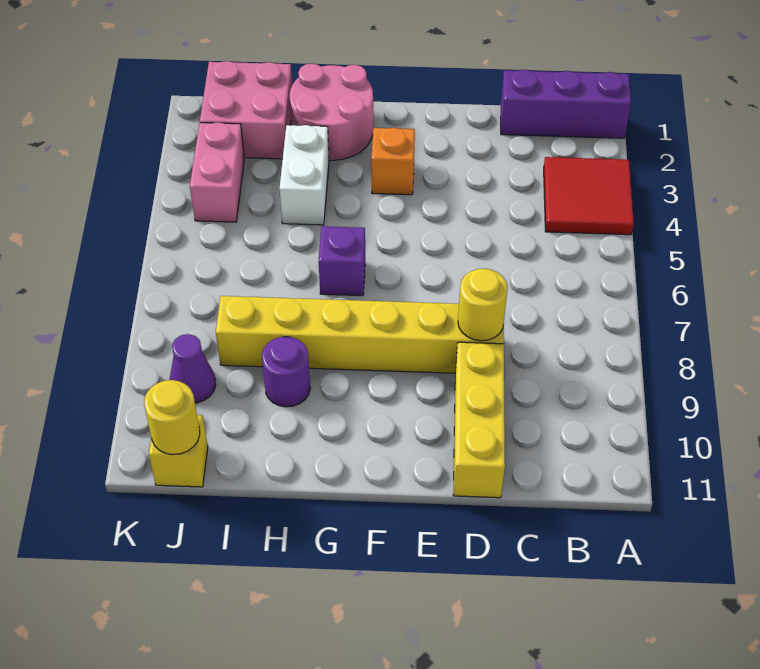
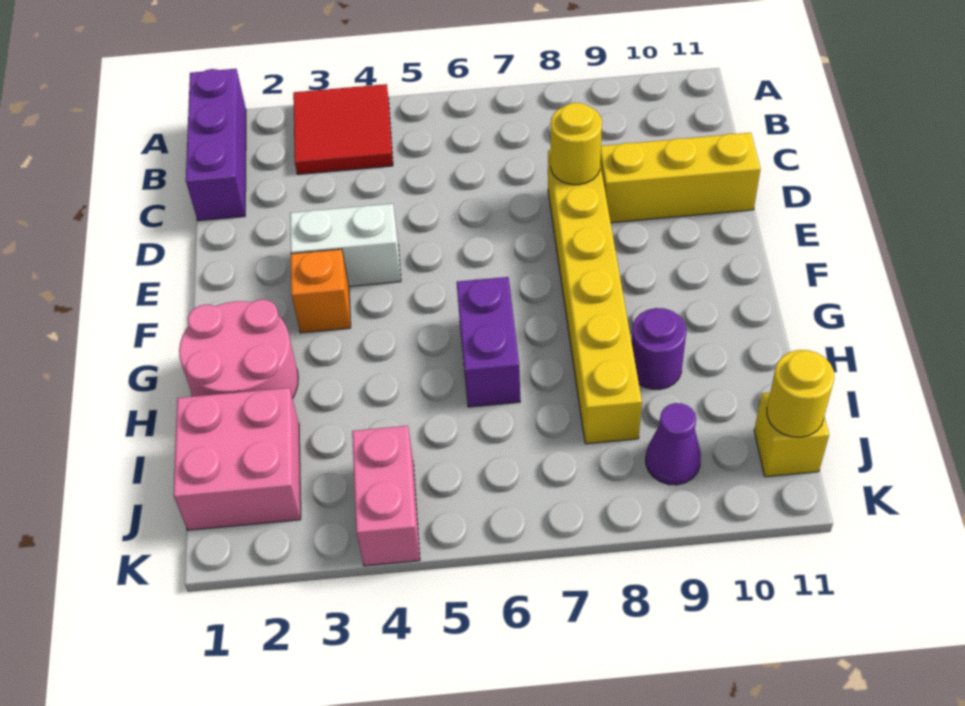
purple brick G6 level 1 -> purple brick G6:H6 level 1
white brick H3:H4 level 1 -> white brick E3:E4 level 1
pink brick J3:J4 level 1 -> pink brick J4:K4 level 1

